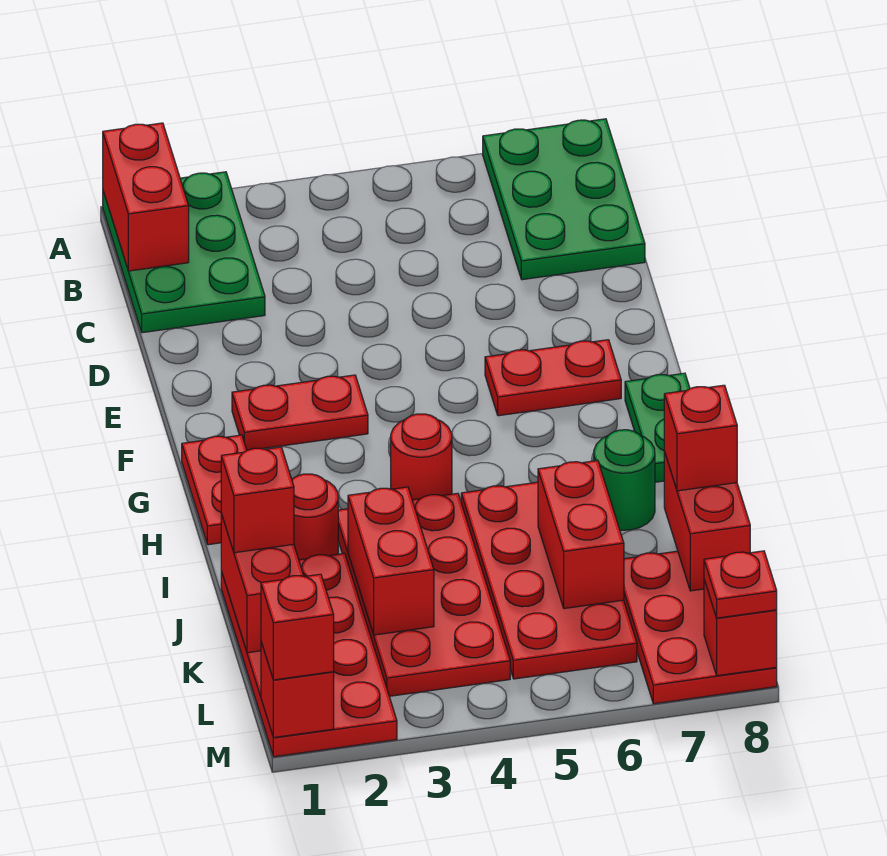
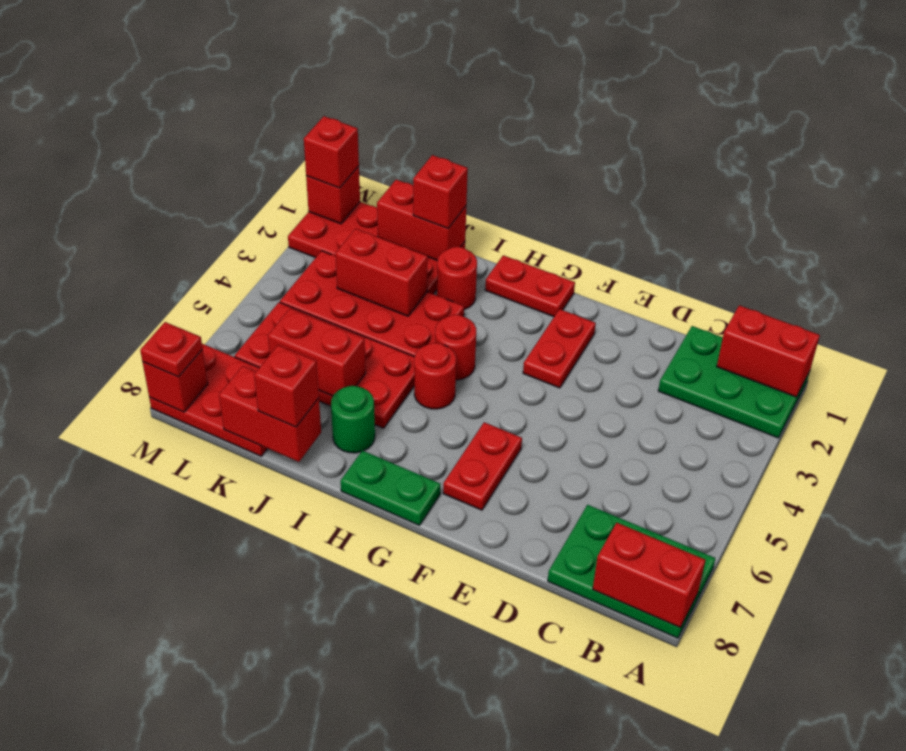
none -> red brick A8:B8 level 2
none -> red round brick H5 level 1

